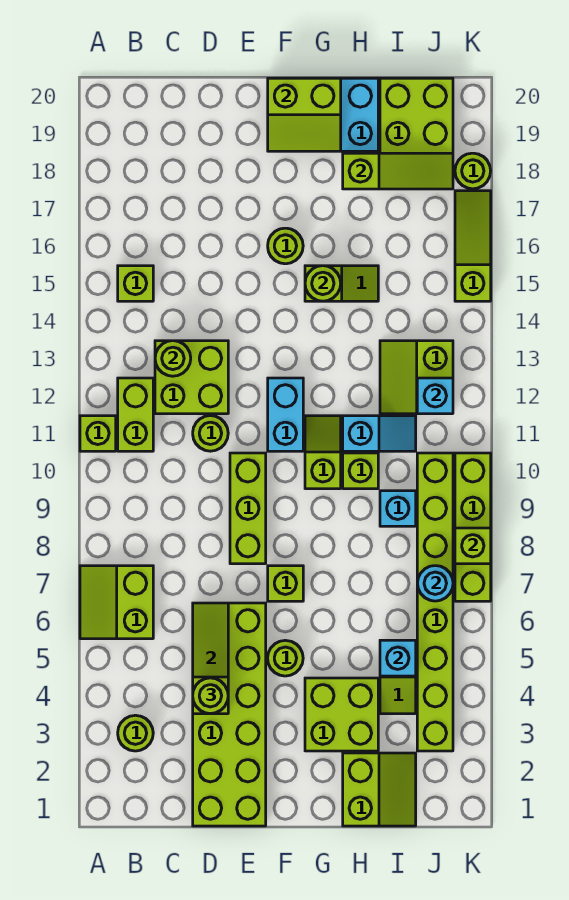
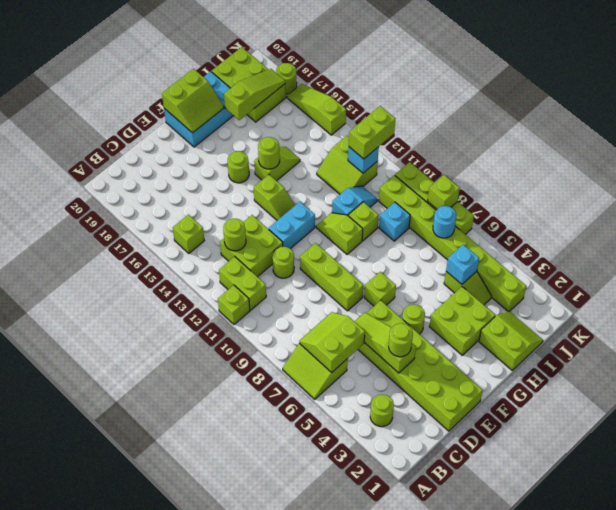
none -> lime slope B6:C7 level 2 top 6
cyan brick F11:F12 level 1 -> cyan brick E12:F12 level 1
none -> lime slope F13:F14 level 1 top 14
none -> lime brick J12:K12 level 3

